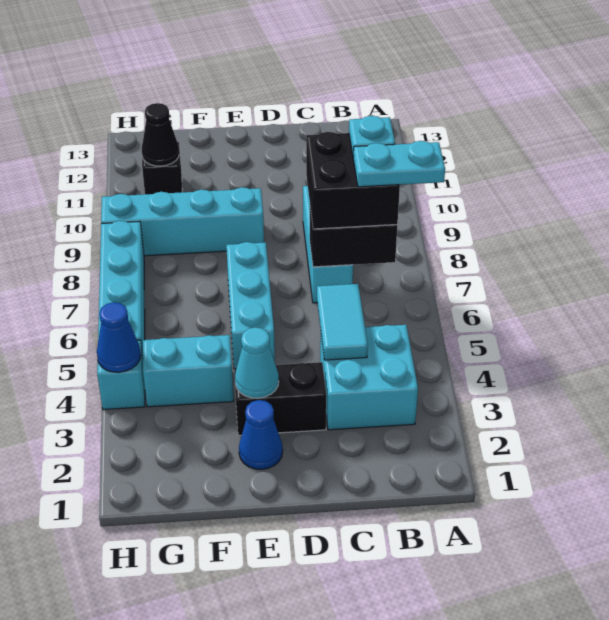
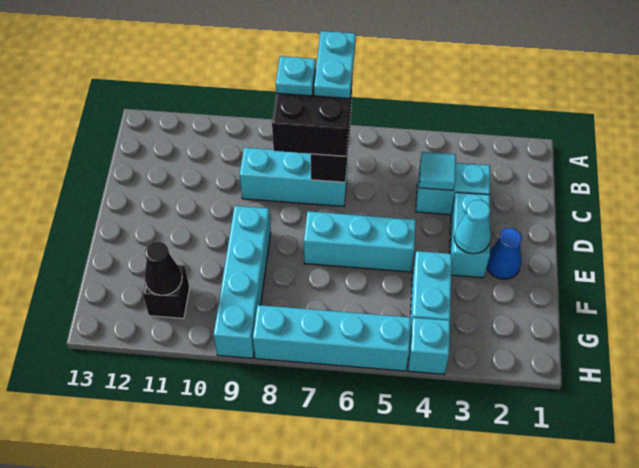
cyan brick B3:C4 level 1 -> cyan brick C3:C4 level 1
cyan tile C4:C5 level 2 -> cyan tile C4 level 2
black brick D3:E3 level 1 -> cyan brick D3:E3 level 1
blue cone H4 level 2 -> none

